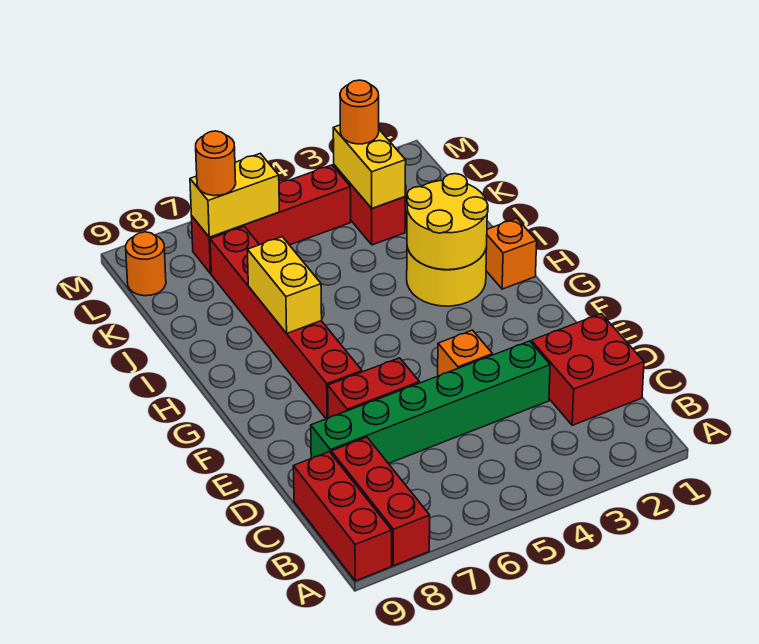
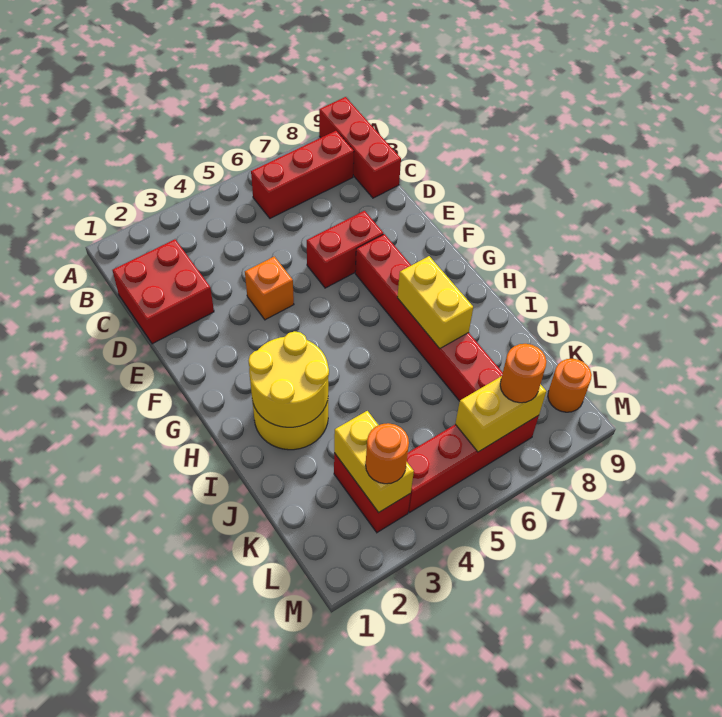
red brick A8:C8 level 1 -> red brick B6:B8 level 1
green brick D3:D8 level 1 -> none
orange brick H1 level 1 -> none

